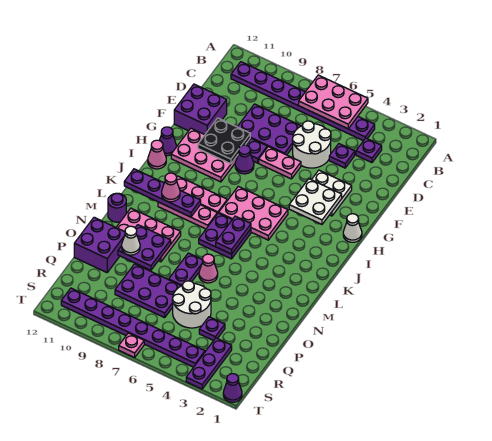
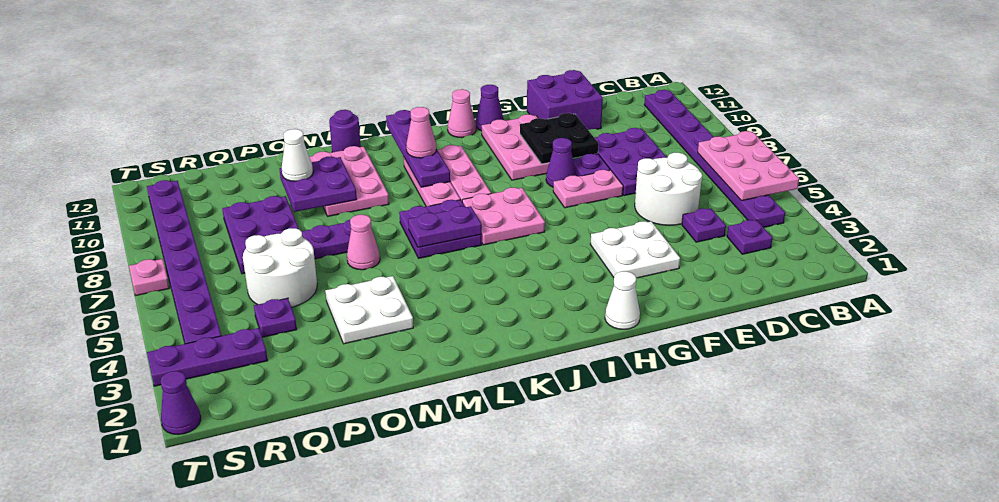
pink plate F6:F7 level 1 -> pink plate F7:G7 level 1
white plate G3:H4 level 2 -> white plate N3:O4 level 1
pink plate I5:J7 level 1 -> pink plate I6:J7 level 1
purple brick O11:P12 level 1 -> none

